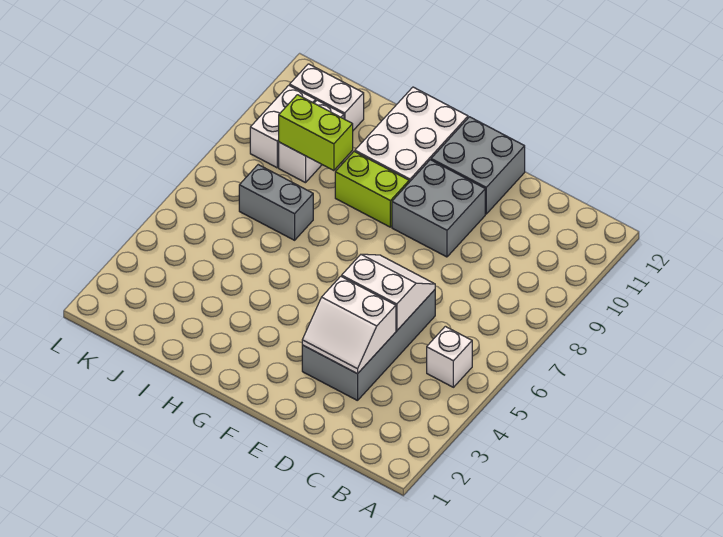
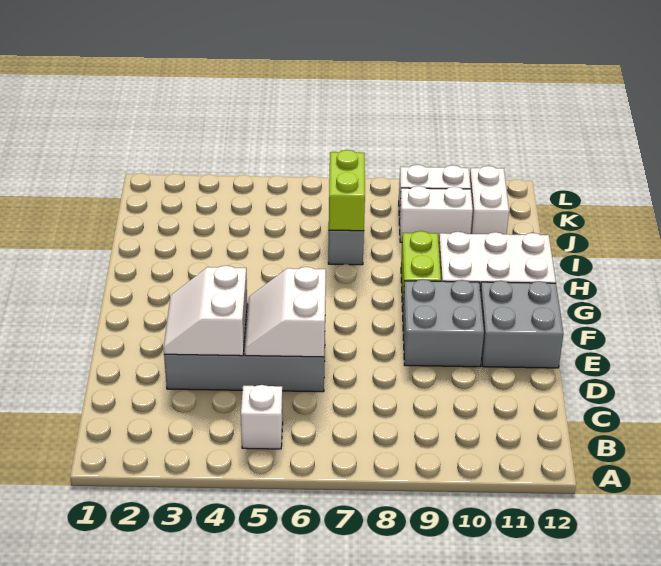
white slope D5:E6 level 2 top 5 -> white slope D5:E6 level 2 top 6
lime brick I9:J9 level 2 -> lime brick I7:J7 level 2

